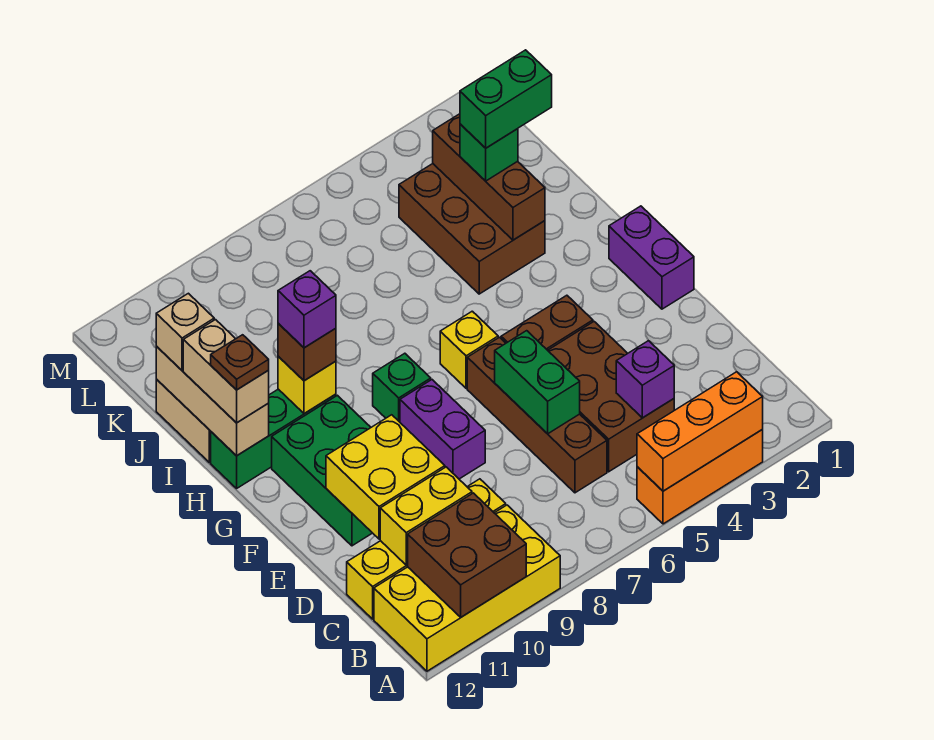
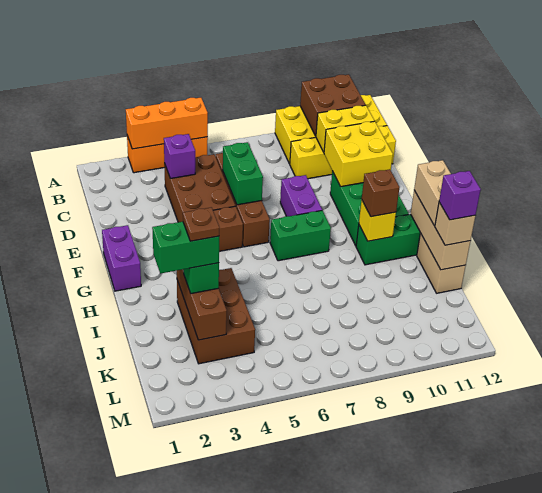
yellow brick G6 level 1 -> none
green brick G8 level 1 -> green brick G7:G8 level 1
purple brick H10 level 4 -> purple brick J12 level 4
brown plate H12 level 4 -> brown plate J3 level 5

